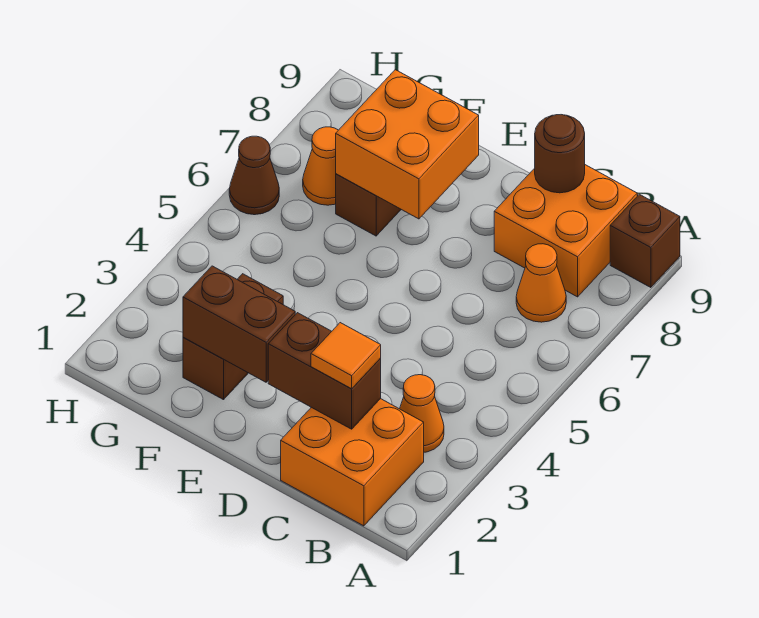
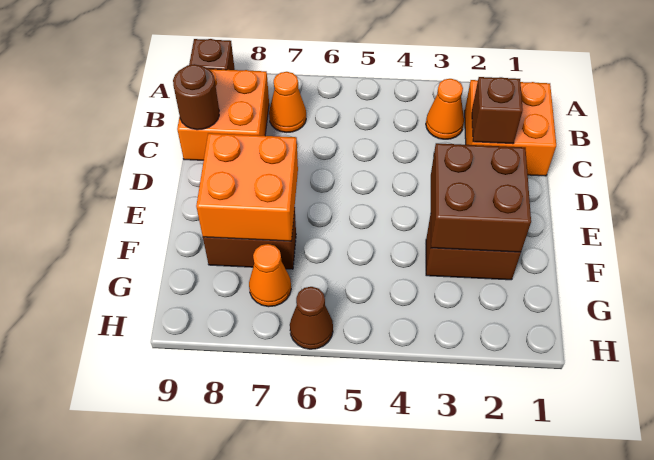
brown brick C2:D2 level 2 -> brown brick C2 level 2
orange tile C2 level 3 -> none
brown brick E2:F2 level 2 -> brown brick E2:F3 level 2

